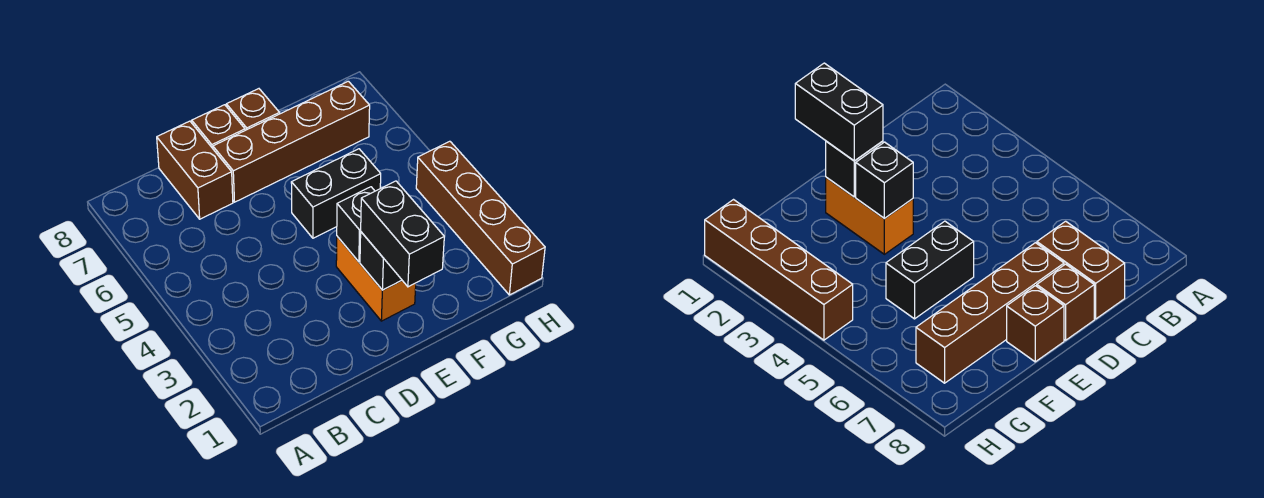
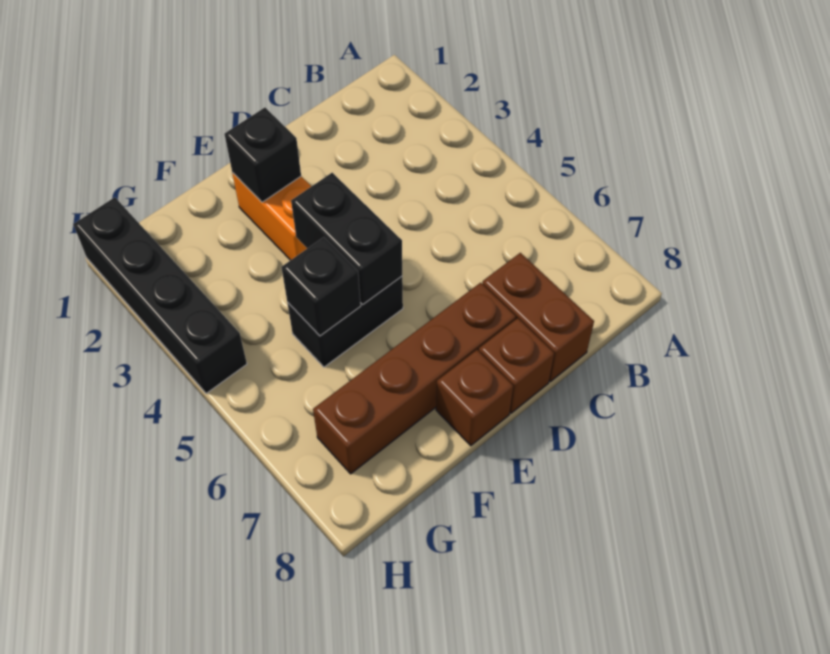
black brick E1:E2 level 3 -> black brick E4:E5 level 2
black brick E3 level 2 -> black brick F5 level 2
brown brick H1:H4 level 1 -> black brick H1:H4 level 1

